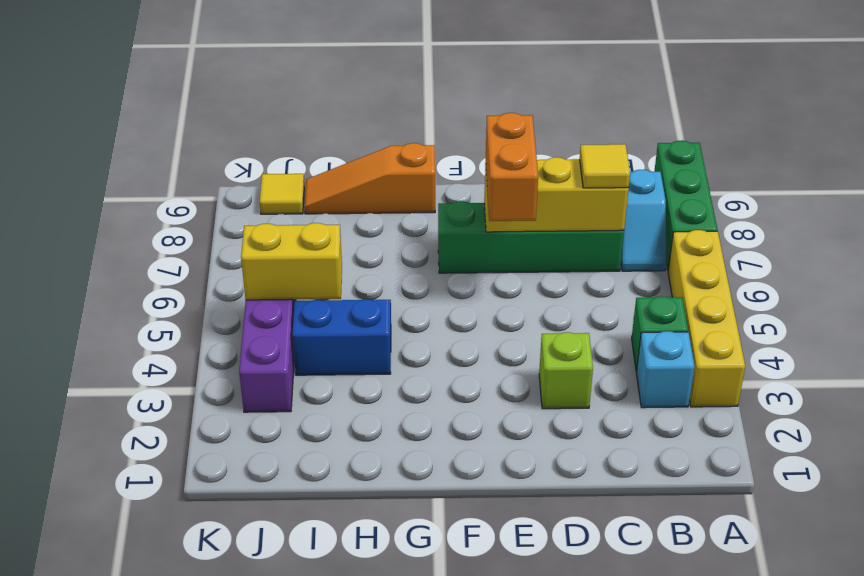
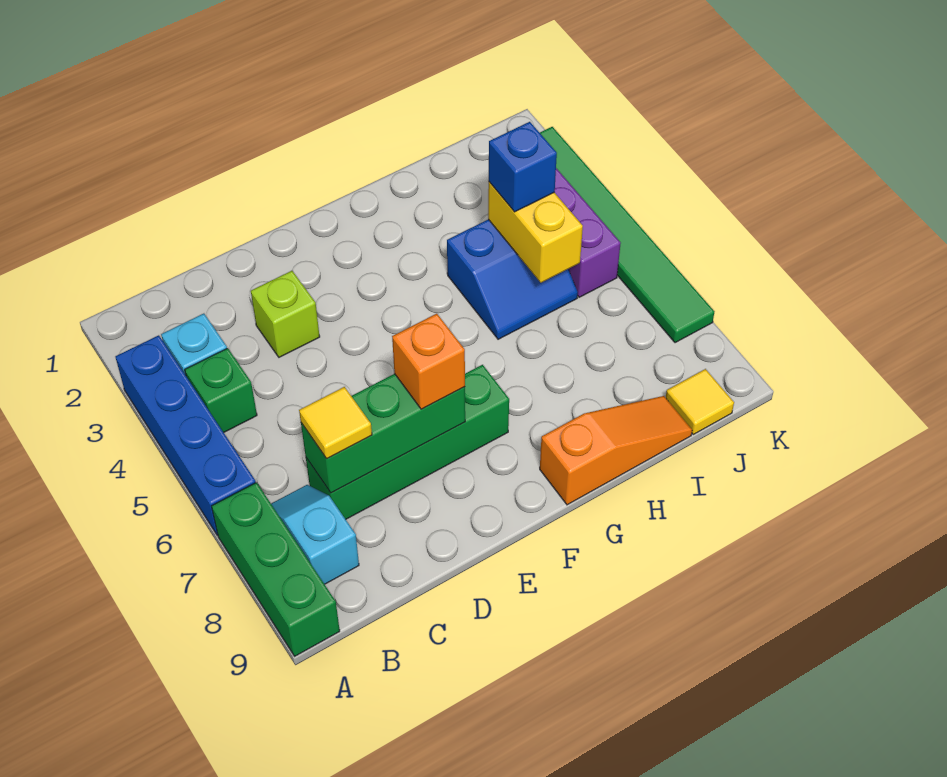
yellow brick A3:A6 level 1 -> blue brick A3:A6 level 1
yellow brick C7:E7 level 2 -> green brick C7:E7 level 2
orange brick E6:E7 level 3 -> orange brick E7 level 3
none -> blue brick I4 level 3
yellow brick I5:J5 level 2 -> yellow brick I4:I5 level 2
none -> green tile K2:K7 level 1

